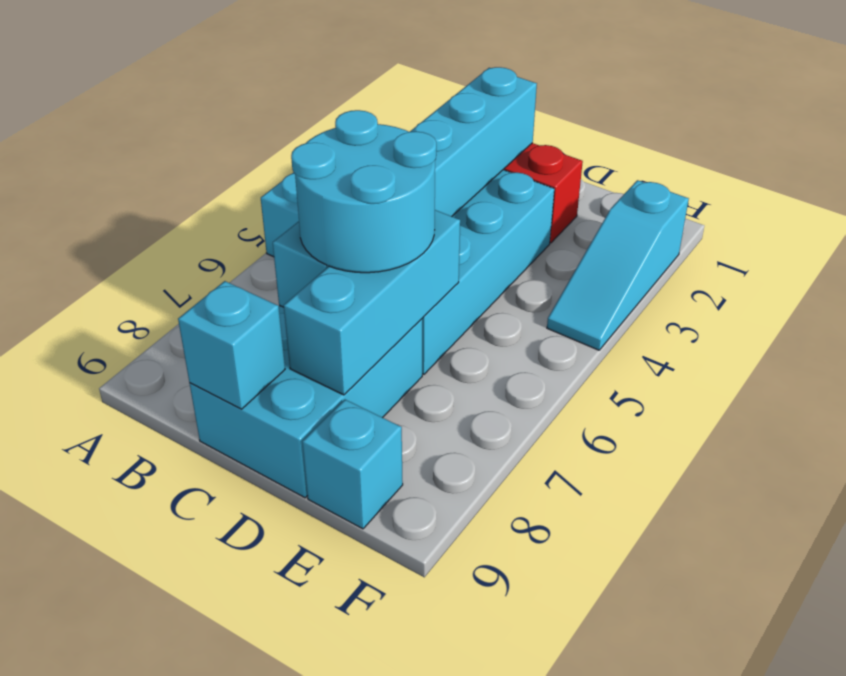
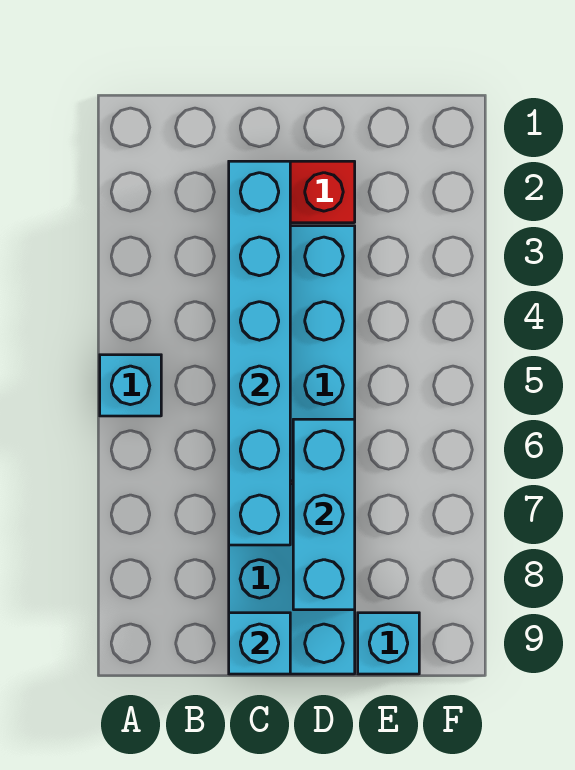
cyan round brick C6:D7 level 3 -> none
cyan slope F2:F4 level 1 top 2 -> none

